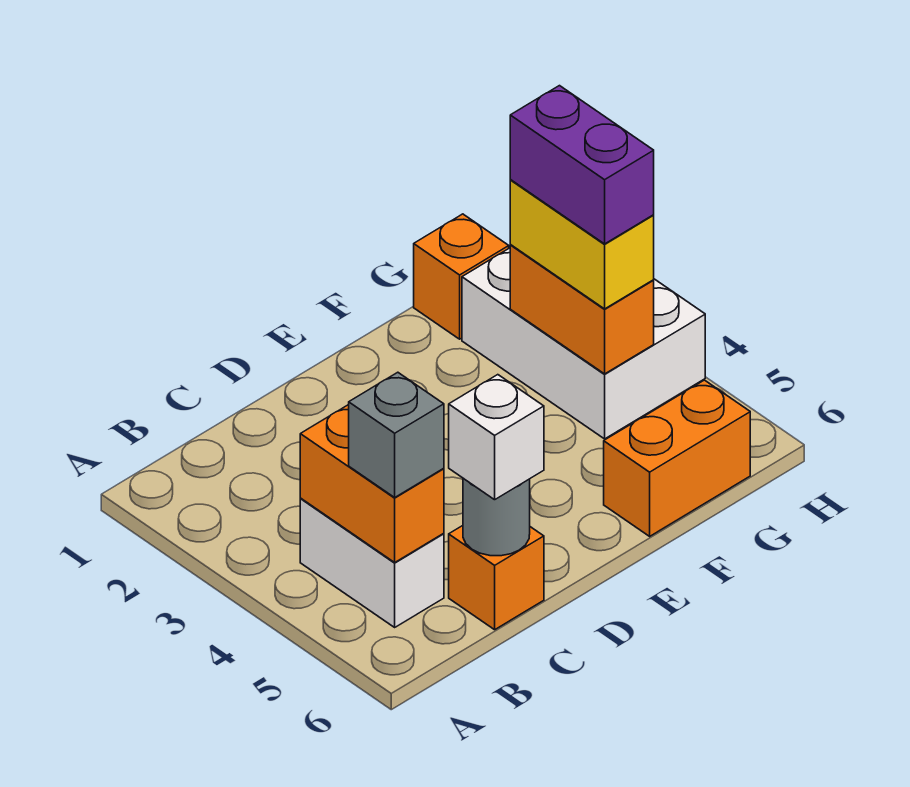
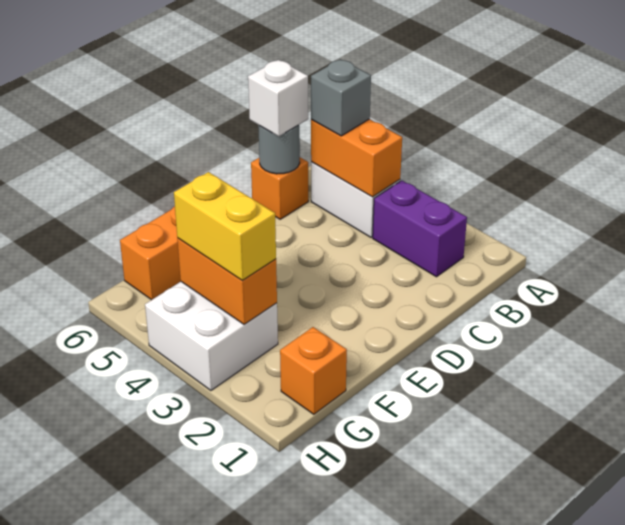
white brick G2:H4 level 1 -> white brick G3:H4 level 1
purple brick G3:G4 level 4 -> purple brick B2:B3 level 1

